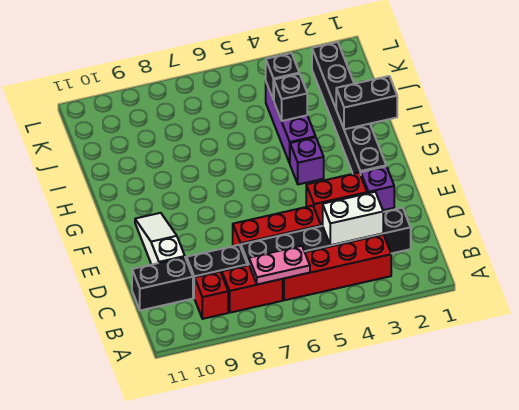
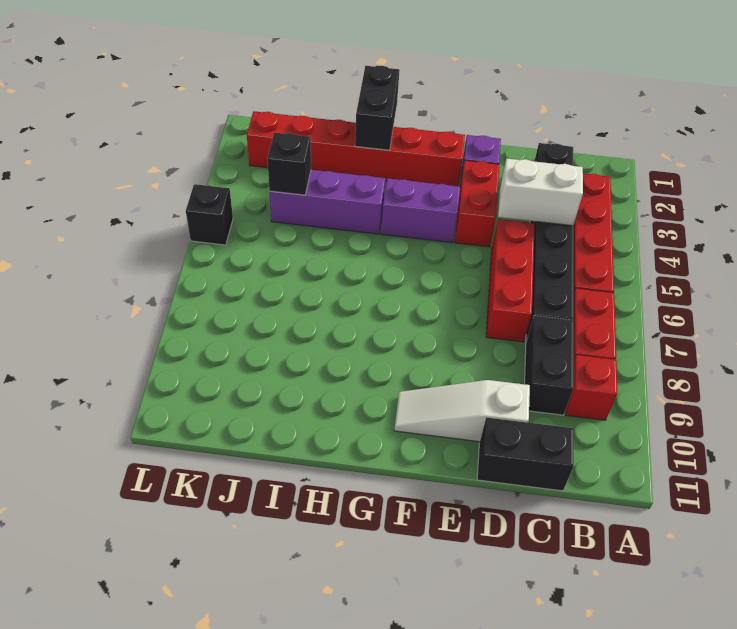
pink plate B6:B7 level 2 -> none
white brick C3:C4 level 2 -> white brick C4:D4 level 2
black brick C10:C11 level 1 -> black brick C11:D11 level 1
black brick F2:K2 level 1 -> red brick F2:K2 level 1
purple brick G4 level 1 -> purple brick F4:G4 level 1
black brick I4 level 2 -> black brick L5 level 1

